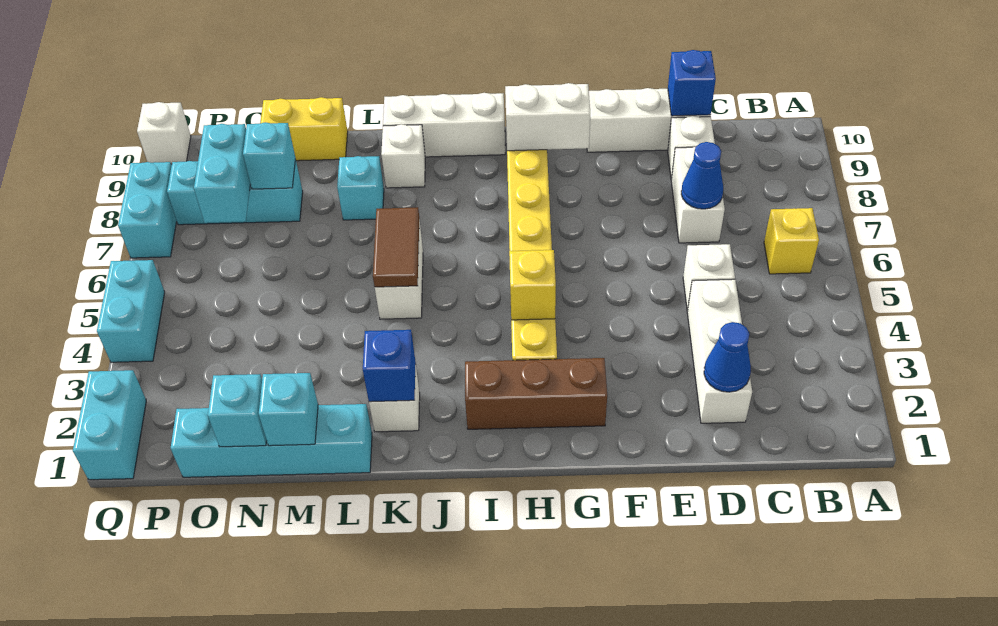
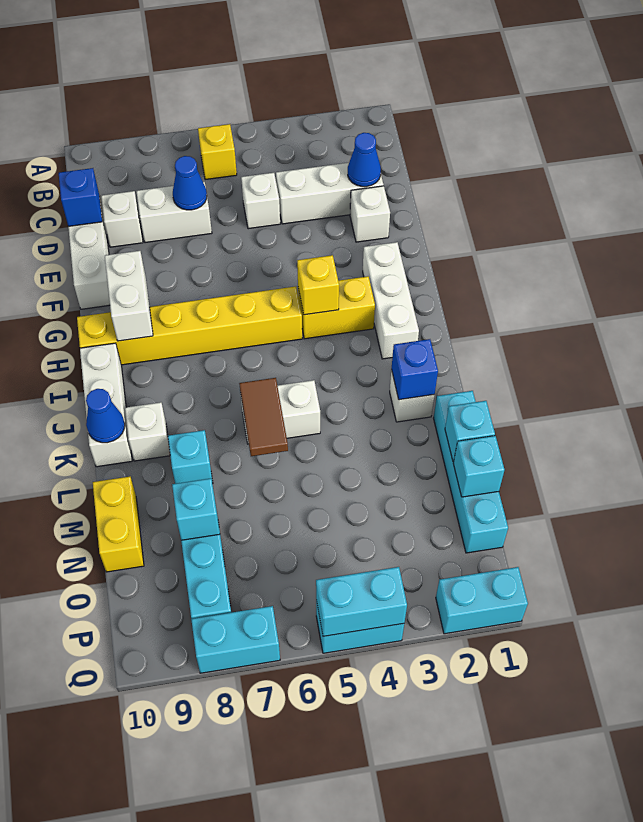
brown brick G2:I2 level 1 -> white brick G2:I2 level 1
brown tile K5:K6 level 2 -> brown tile K6:L6 level 2
none -> blue cone K10 level 2
cyan brick O7:O8 level 2 -> cyan brick Q4:Q5 level 2
white brick Q10 level 1 -> white brick E2 level 1

